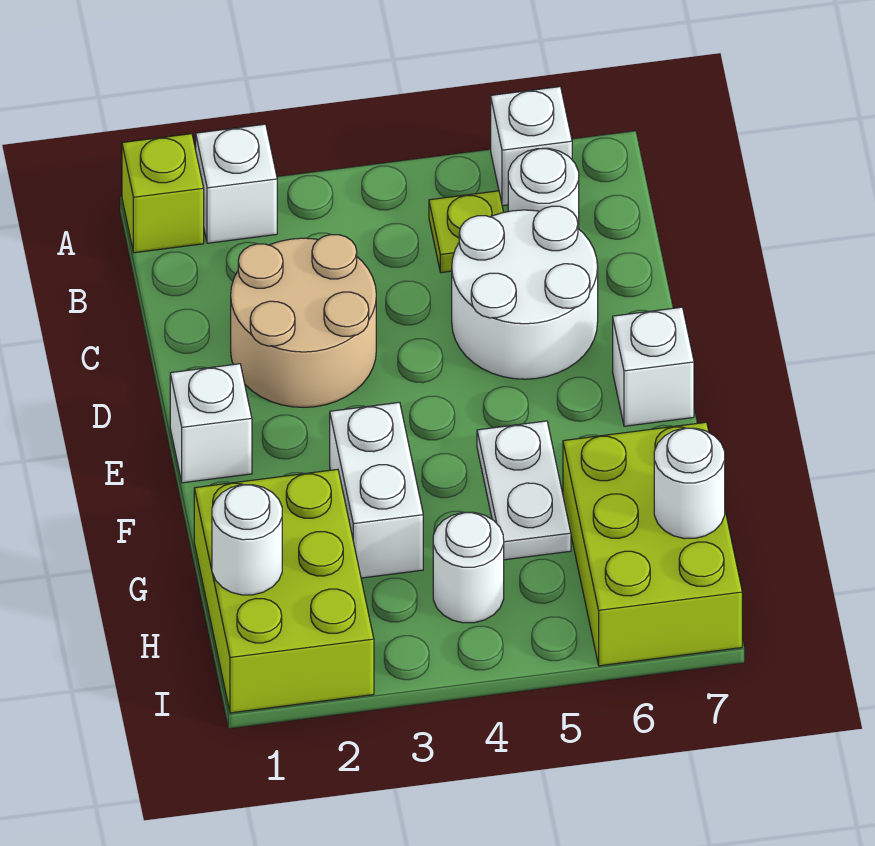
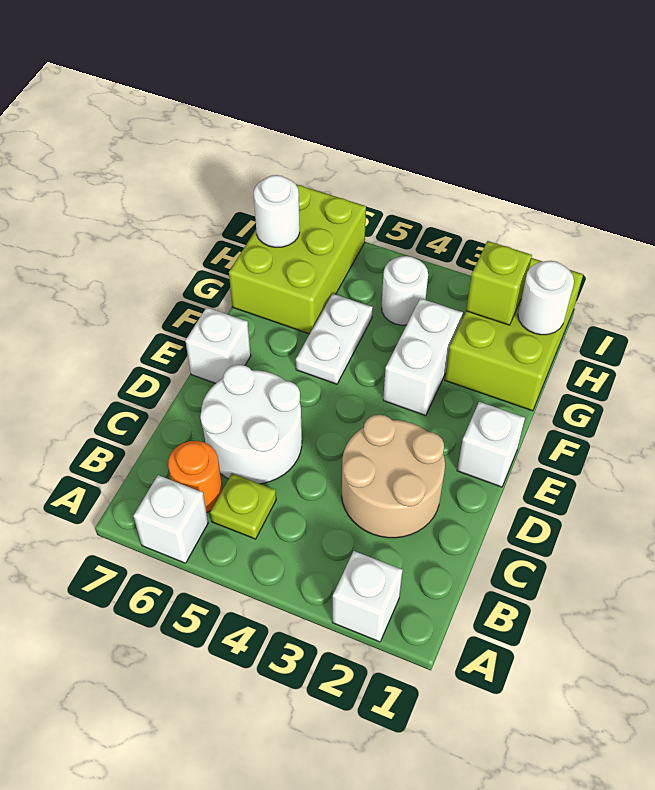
lime brick A1 level 1 -> lime brick H2 level 2
white round brick B6 level 1 -> orange round brick B6 level 1

